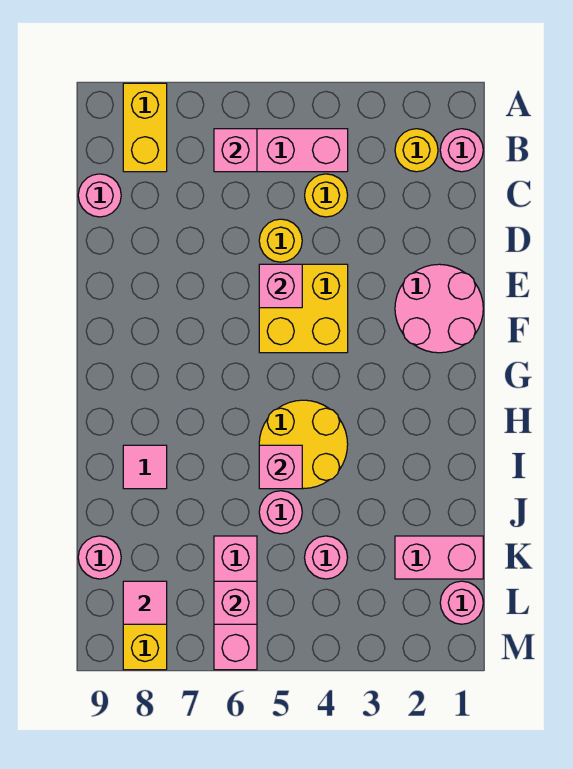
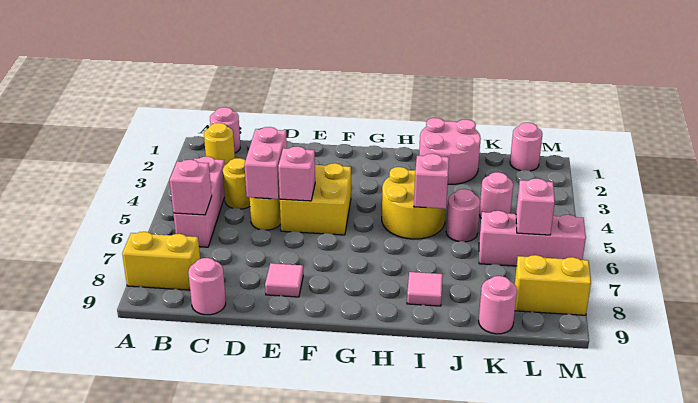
pink round brick E1:F2 level 1 -> pink round brick I1:J2 level 1
pink brick K1:K2 level 1 -> pink brick D4:D5 level 2
pink tile L8 level 2 -> pink tile E8 level 1

